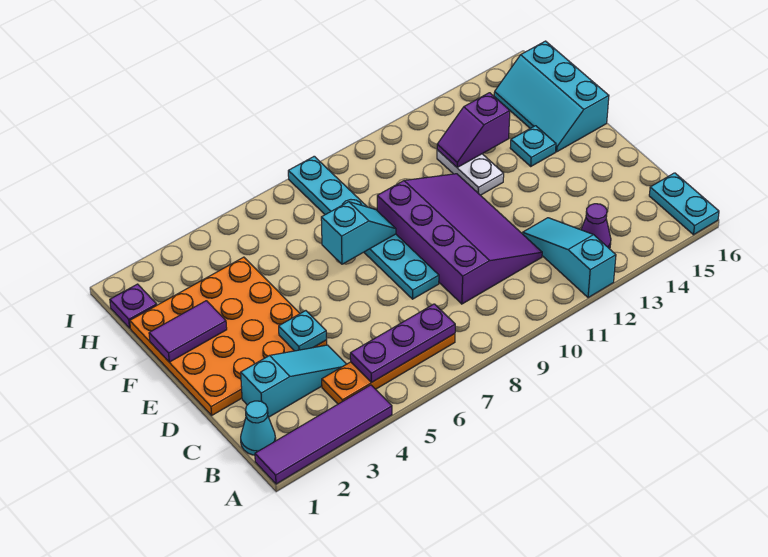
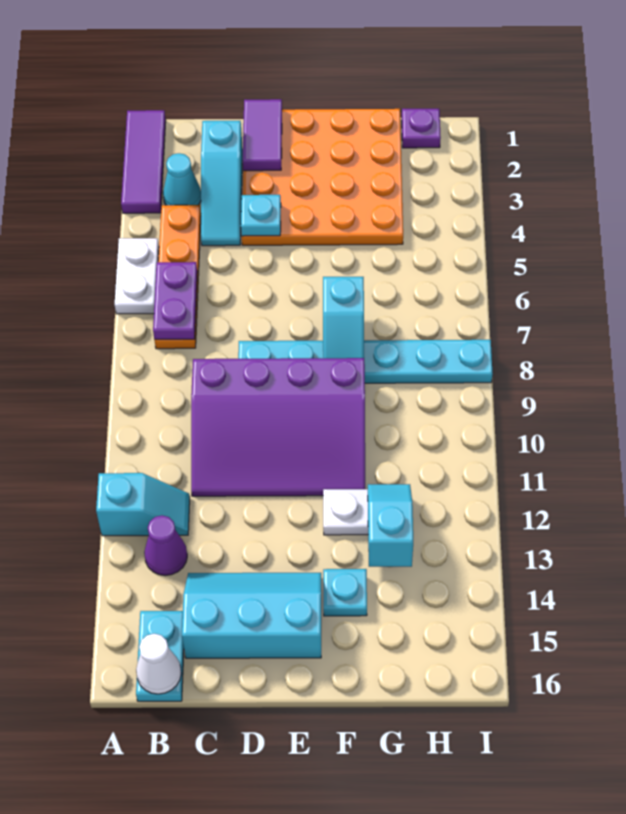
purple tile A1:A4 level 1 -> purple tile A1:A3 level 1
none -> white plate A5:A6 level 1
cyan slope A12:C12 level 1 top A -> cyan slope A12:B12 level 1 top A
cyan plate A16:B16 level 1 -> cyan plate B15:B16 level 1
cyan cone B1 level 1 -> cyan cone B3 level 1
purple plate B5:B7 level 2 -> purple plate B6:B7 level 2
none -> white cone B16 level 2
purple tile F1:F2 level 2 -> purple tile D1:D2 level 2
cyan slope F15:H16 level 1 top 16 -> cyan slope C14:E15 level 1 top 15
purple slope G12:G13 level 2 top 13 -> cyan slope G12:G13 level 2 top 13

